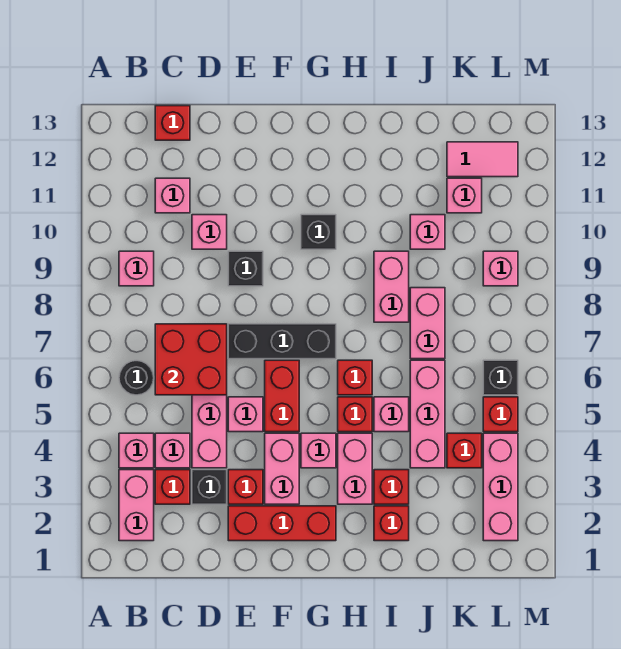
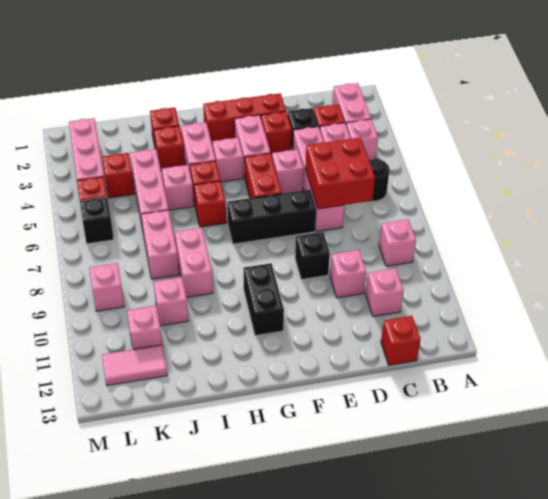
black brick G10 level 1 -> black brick G10:G11 level 1

